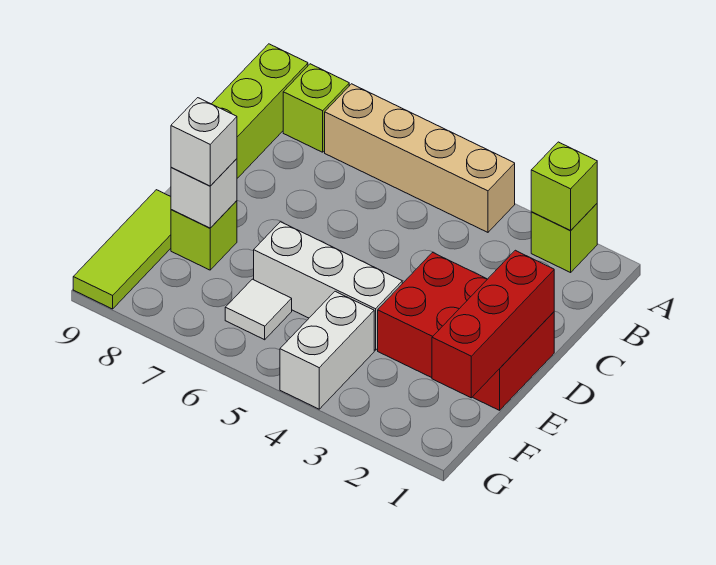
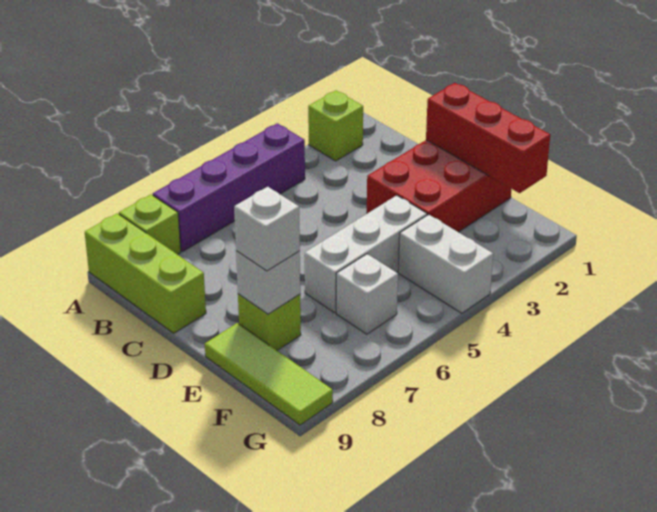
lime brick A2 level 2 -> none
tan brick A4:A7 level 1 -> purple brick A4:A7 level 1
white tile F6 level 1 -> white brick F6 level 1

